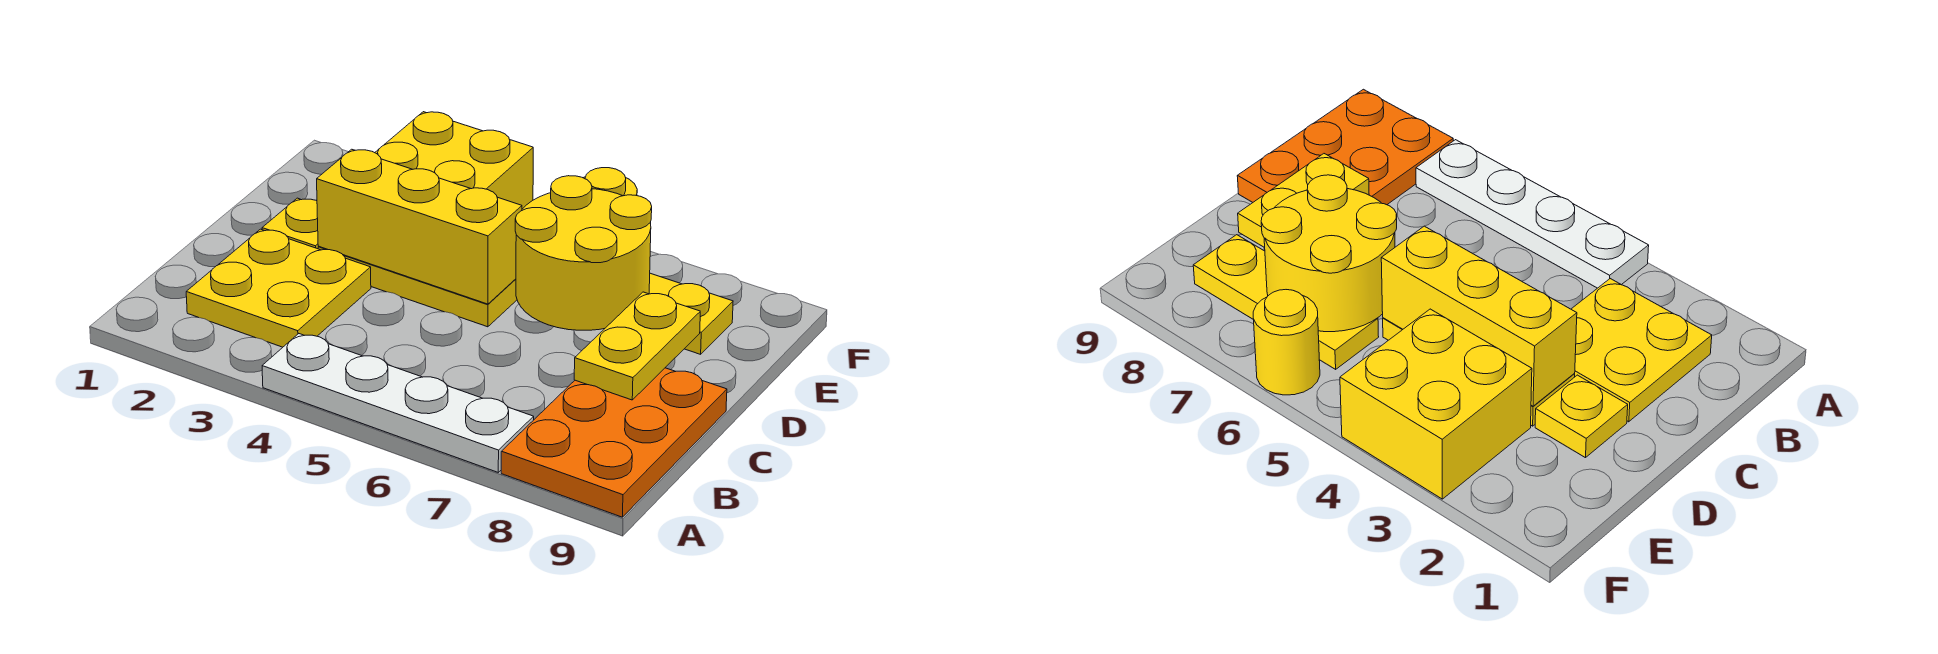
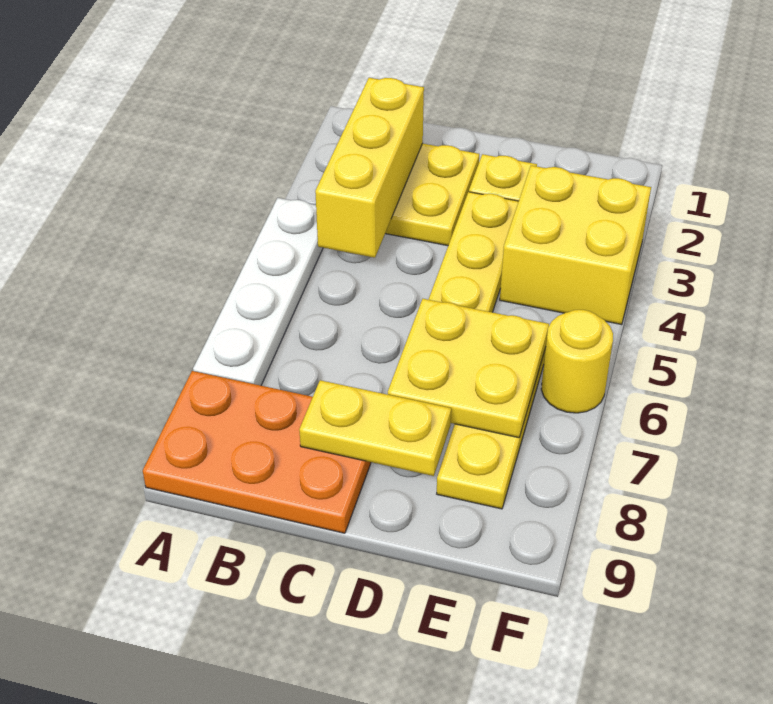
yellow brick D3:D5 level 2 -> yellow brick B2:B4 level 2
yellow round brick D6:E7 level 2 -> yellow plate D6:E7 level 2

